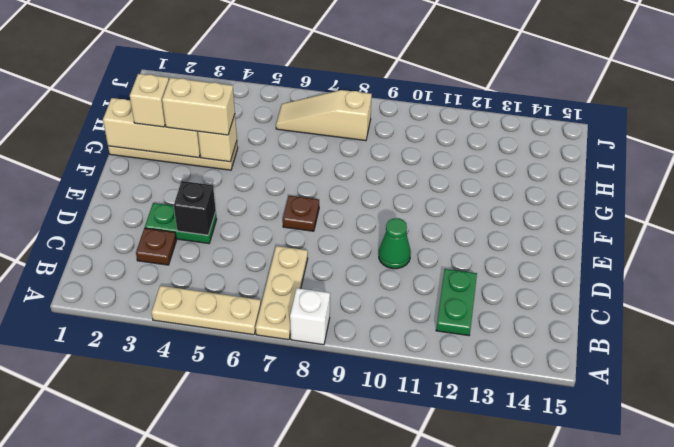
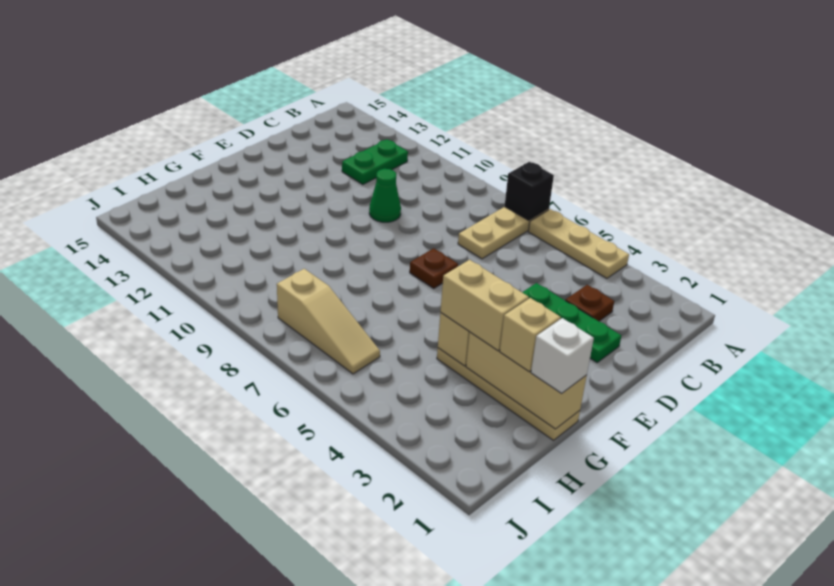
white brick A8 level 1 -> white brick G1 level 3
green plate D3:D4 level 1 -> green plate D2:D4 level 1
black brick D4 level 2 -> black brick A7 level 2

